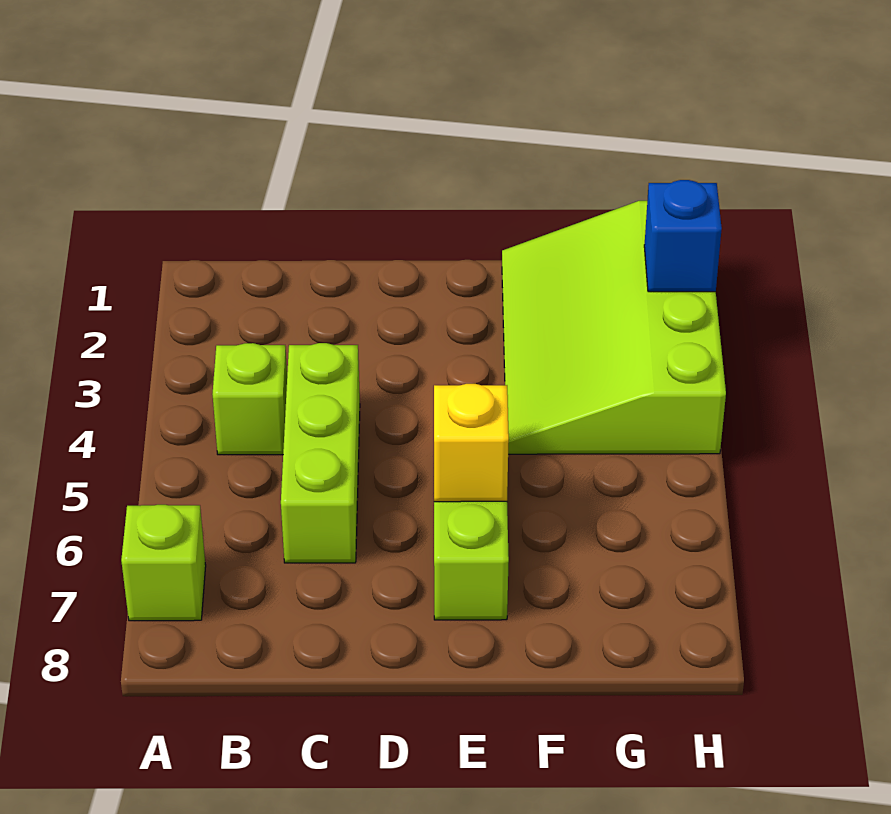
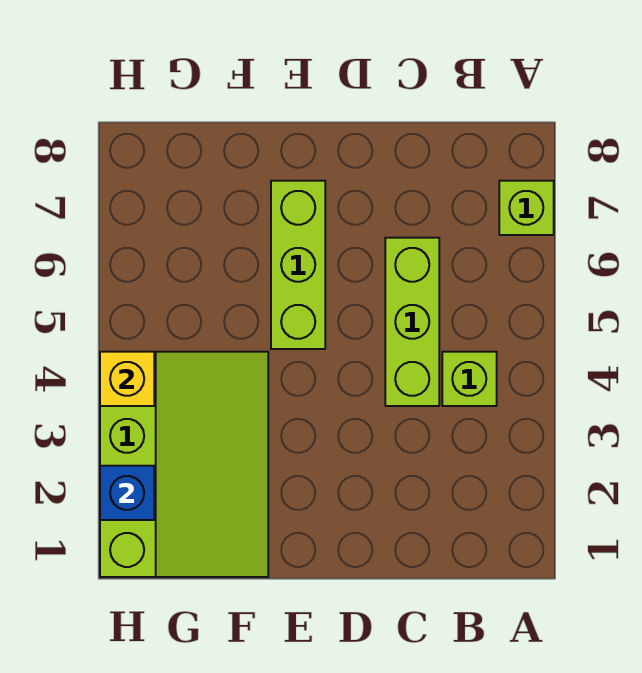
yellow brick E6 level 2 -> yellow brick H4 level 2

